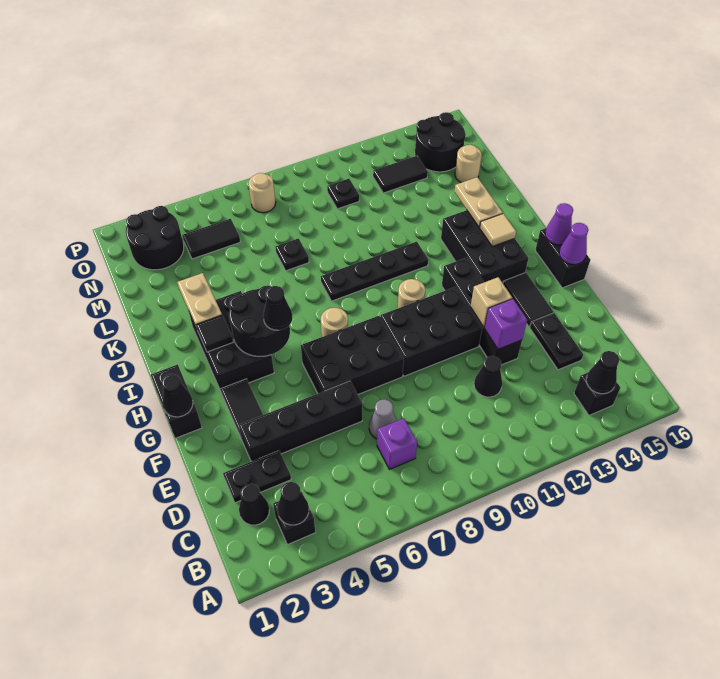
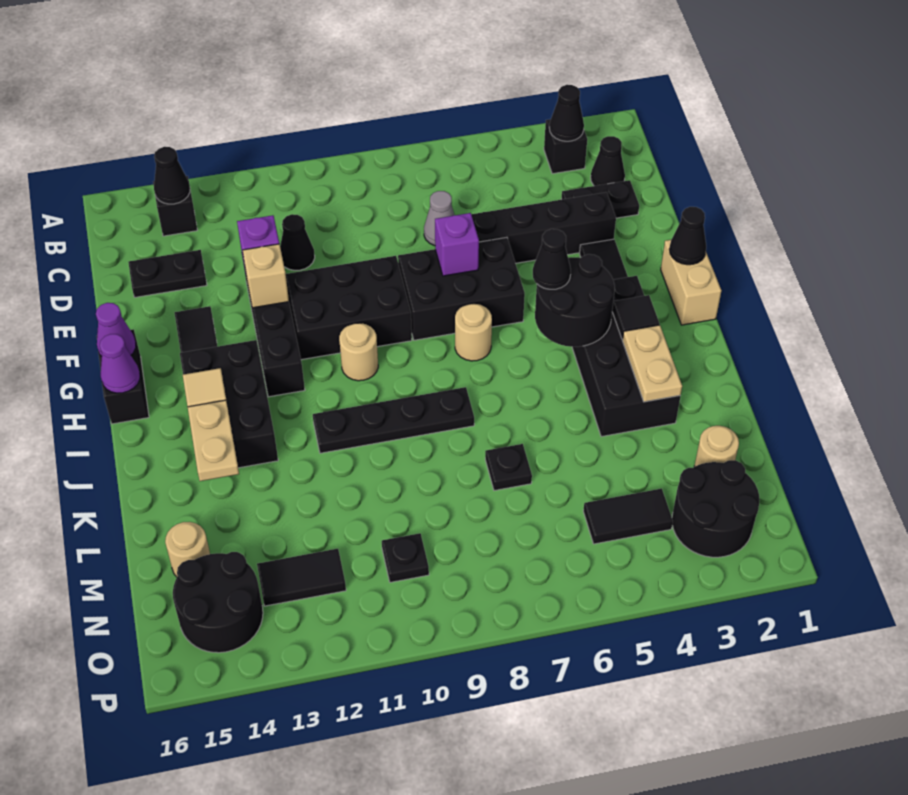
purple brick C7 level 1 -> purple brick F7 level 2
black plate D14:E14 level 1 -> black plate D14:D15 level 1
black brick G1:H1 level 1 -> tan brick G1:H1 level 1
black brick H3:J4 level 1 -> black brick H3:K4 level 1
tan round brick O7 level 1 -> tan round brick M2 level 1

